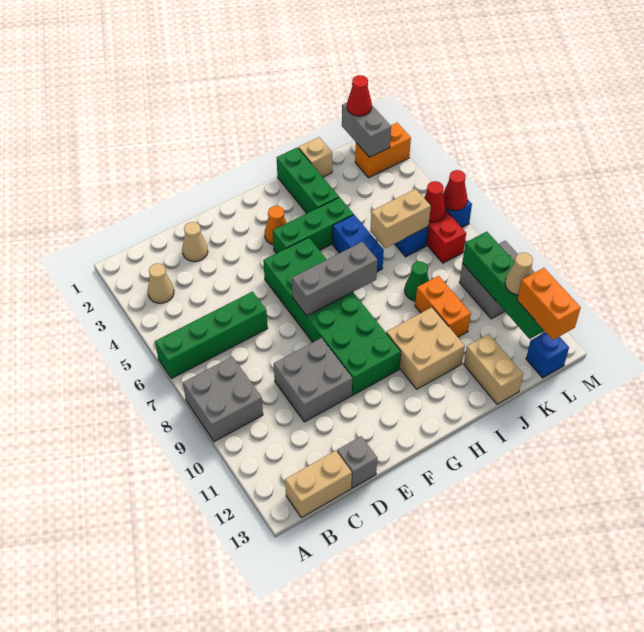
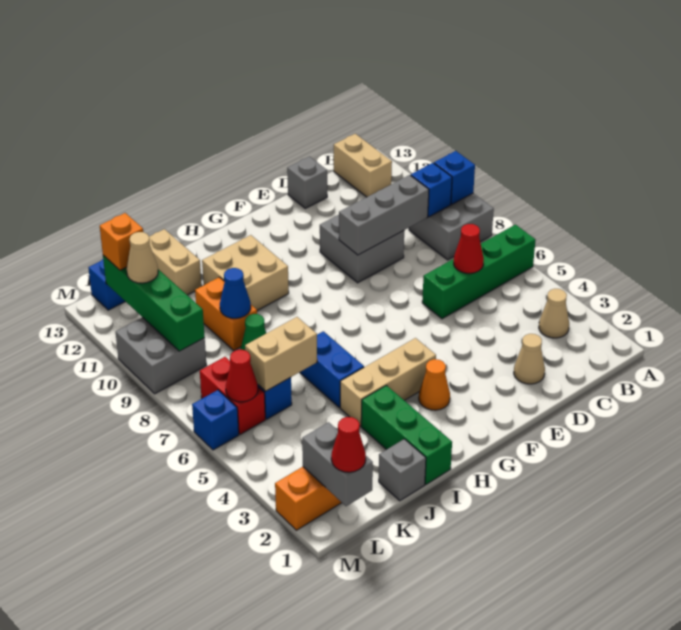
none -> blue brick A9 level 2
none -> blue brick B9 level 2
tan brick B13:C13 level 1 -> tan brick B12:B13 level 1
green brick F5:G10 level 1 -> none
grey brick F7:H7 level 2 -> grey brick C9:E9 level 2
green brick G4:I4 level 1 -> tan brick G4:I4 level 1
tan brick J1 level 1 -> grey brick J1 level 1
none -> blue cone J9 level 2
orange brick L12:L13 level 3 -> orange brick L12 level 3
red cone M6 level 2 -> red cone C6 level 2

